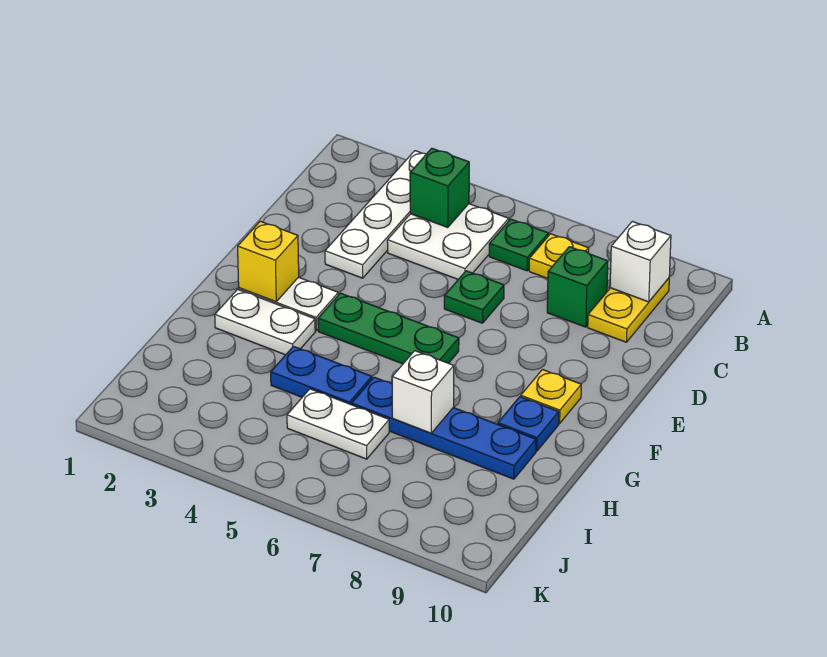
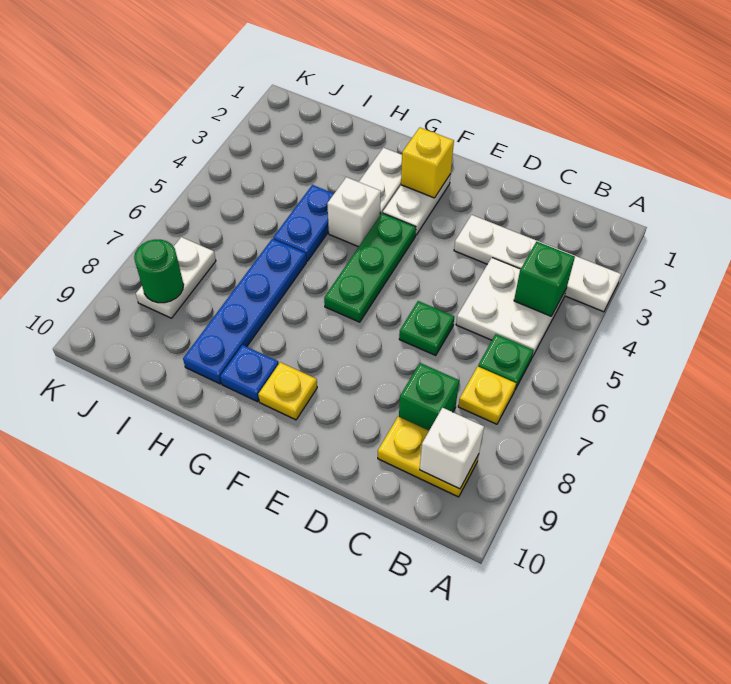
white brick H7 level 2 -> white brick G4 level 1
white plate I5:I6 level 1 -> white plate J7:J8 level 1
none -> green round brick J8 level 2

